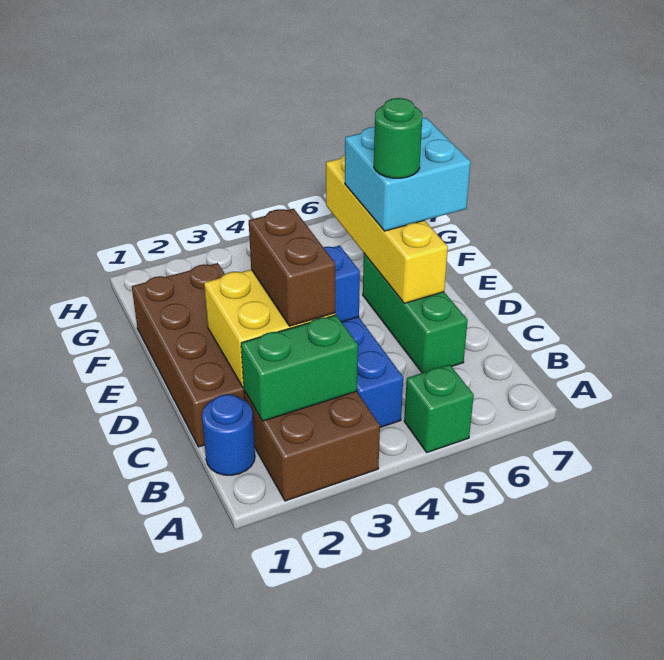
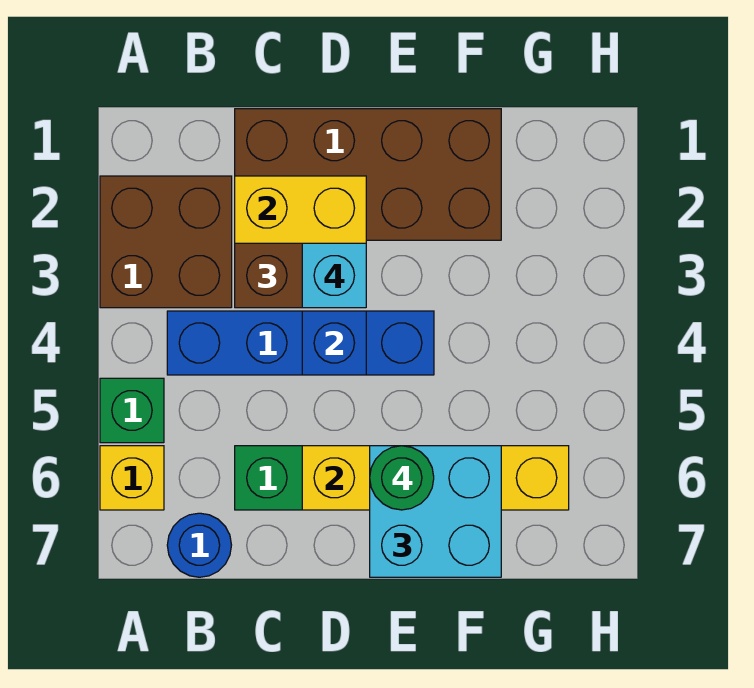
none -> yellow brick A6 level 1
blue round brick B1 level 1 -> blue round brick B7 level 1
green brick B2:B3 level 2 -> none
none -> cyan brick D3 level 4

